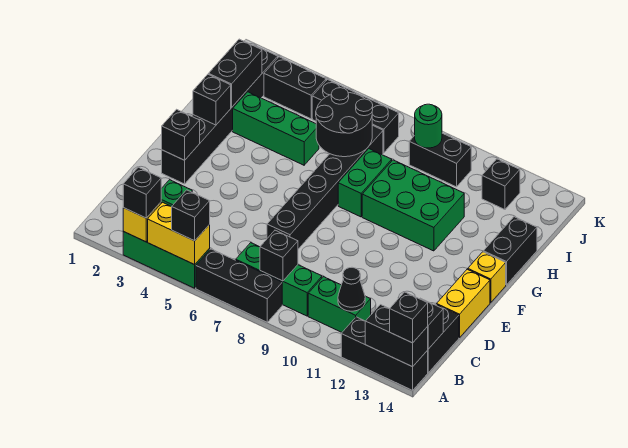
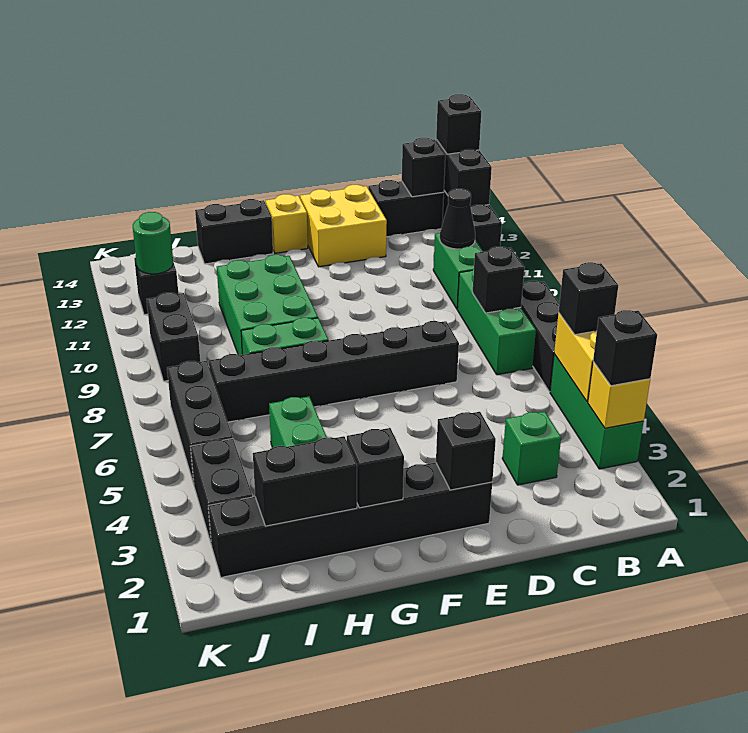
yellow brick D14:E14 level 1 -> yellow brick D13:E14 level 1
black round brick H6:I7 level 2 -> none
green round brick J9 level 2 -> green round brick J12 level 2

